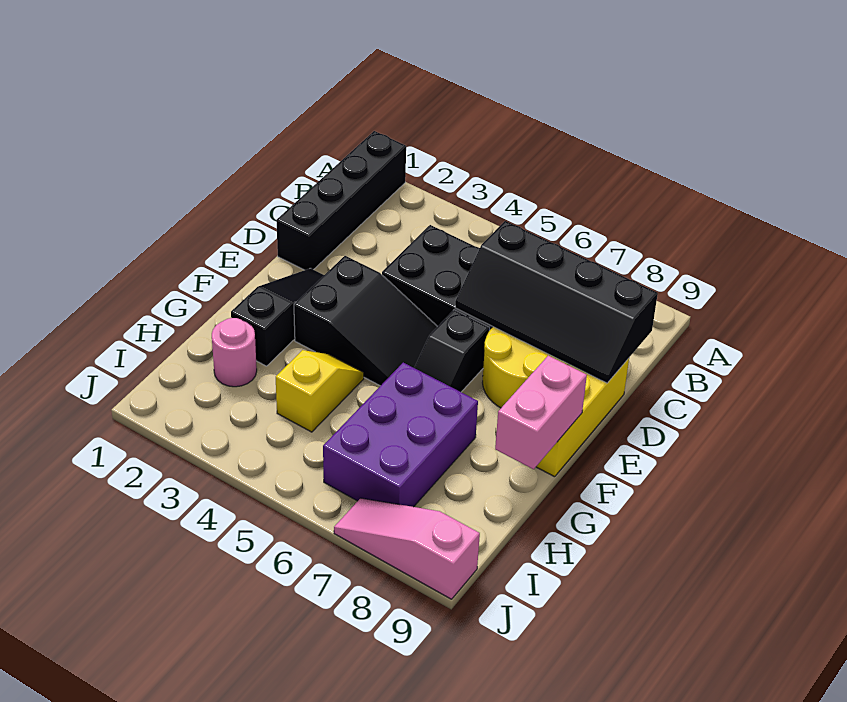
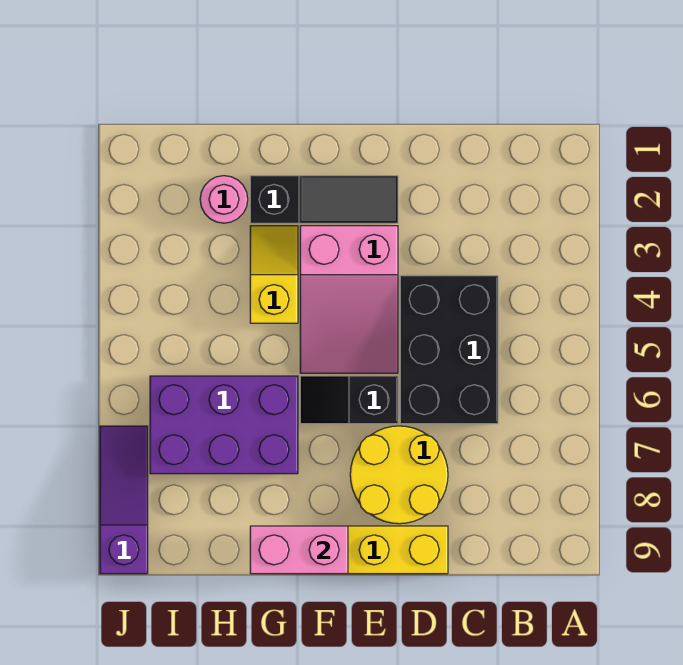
black brick A1:D1 level 1 -> none
black slope C6:D9 level 2 top C -> none
black slope E3:F5 level 1 top 3 -> pink slope E3:F5 level 1 top 3
yellow slope G4:H4 level 1 top H -> yellow slope G3:G4 level 1 top 4
pink slope J7:J9 level 1 top 9 -> purple slope J7:J9 level 1 top 9

